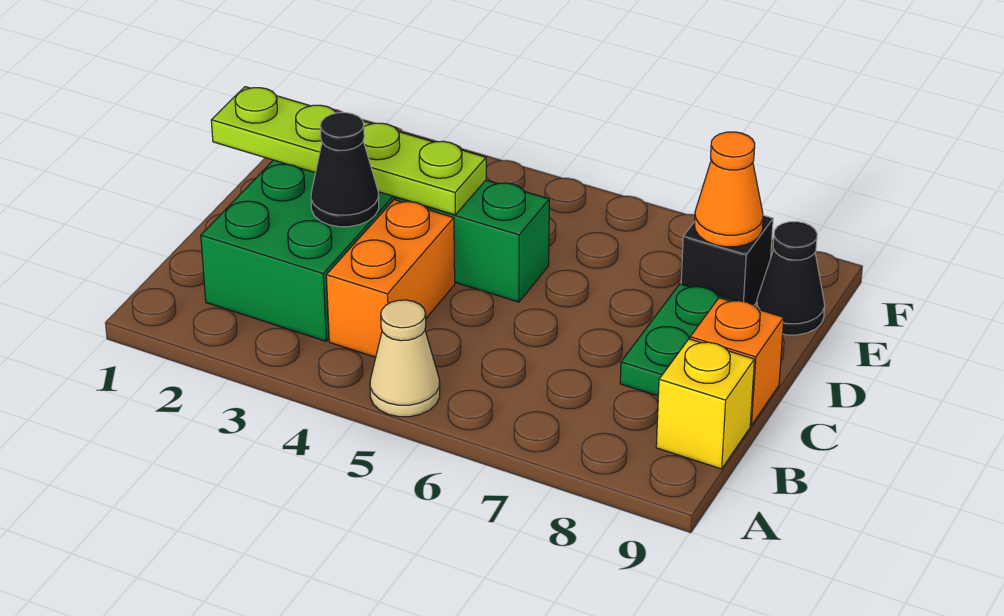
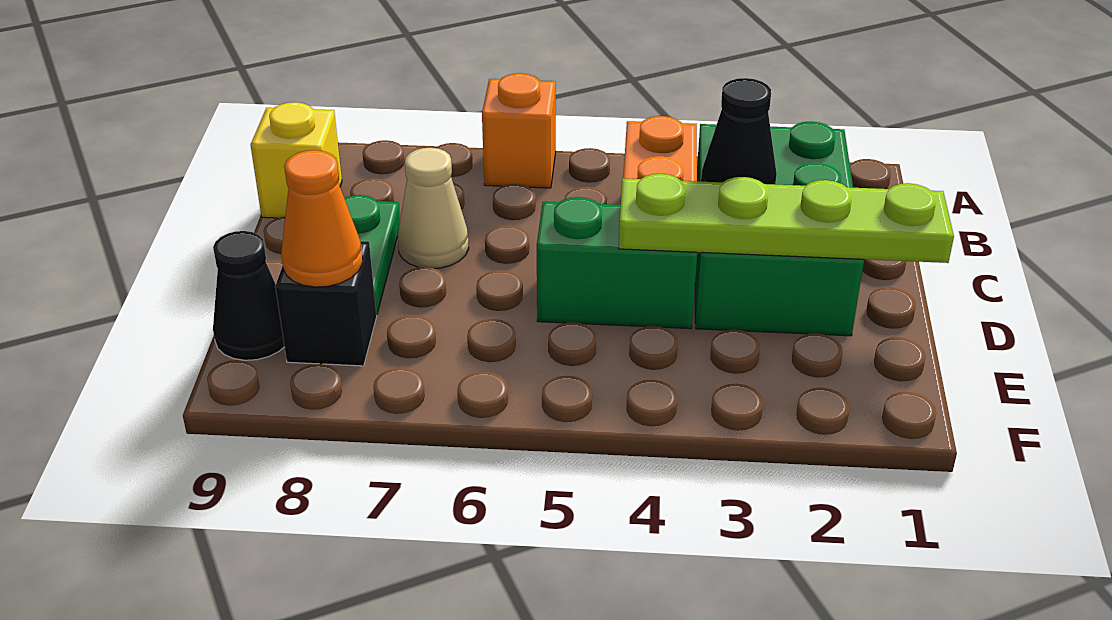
tan cone A5 level 1 -> tan cone C7 level 1
orange brick C9 level 1 -> orange brick A6 level 1

